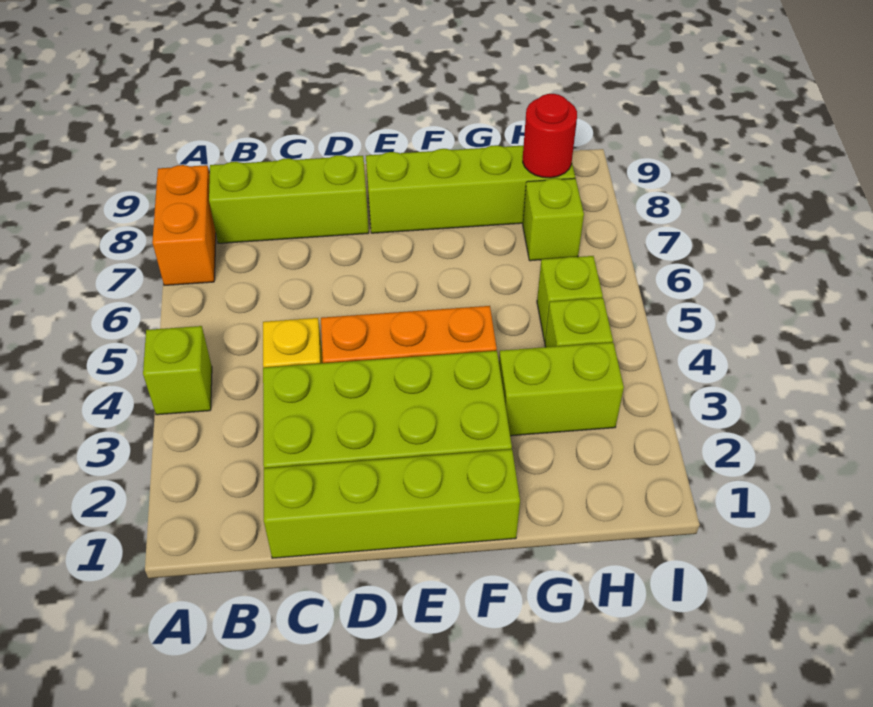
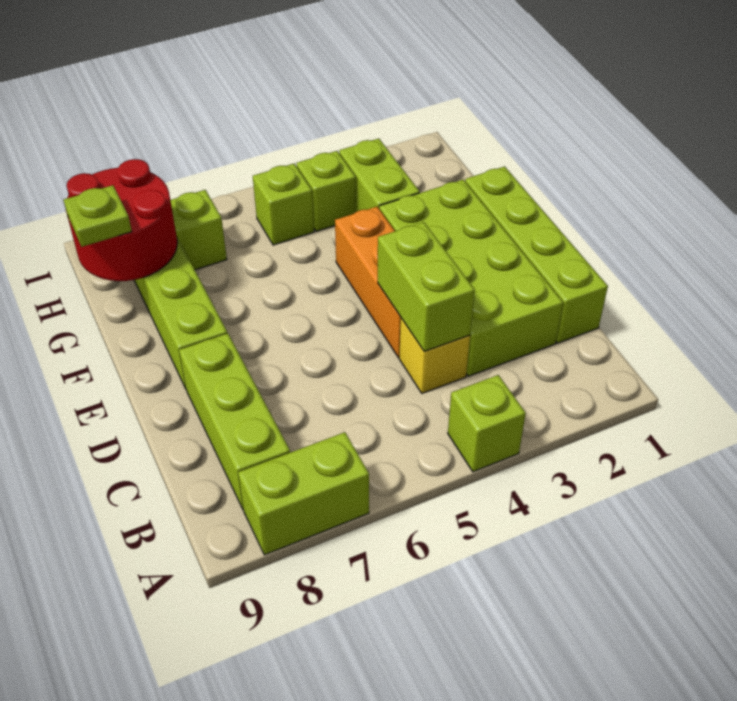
orange brick A7:A8 level 1 -> lime brick A7:A8 level 1
none -> lime brick C4:D4 level 2
none -> lime plate G9 level 3
red round brick H8 level 2 -> red round brick G8:H9 level 2

